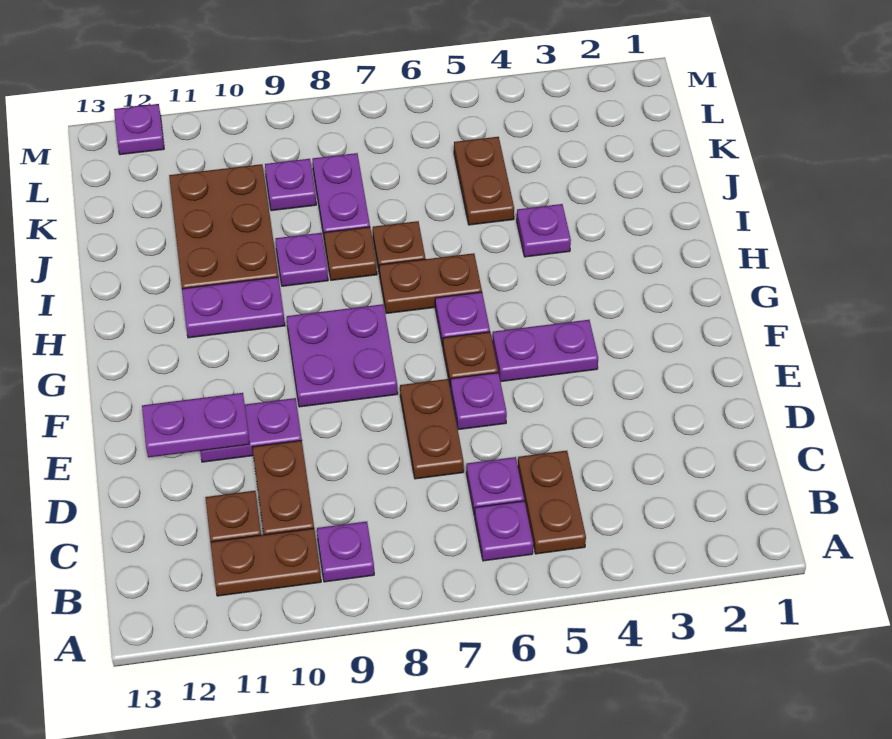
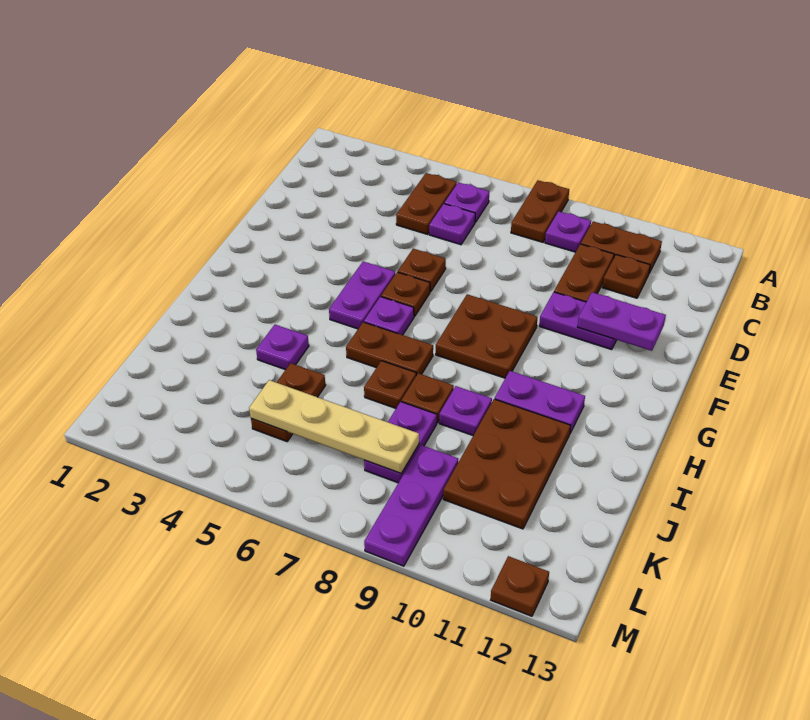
brown plate D7:E7 level 1 -> brown plate A8:B8 level 1
purple plate E6 level 1 -> brown plate E6 level 1
purple plate F4:F5 level 1 -> purple plate F5:G5 level 1
purple plate F8:G9 level 1 -> brown plate F8:G9 level 1
none -> tan plate K5:K8 level 2
purple plate K9 level 1 -> purple plate K9:M9 level 1
purple plate M12 level 1 -> brown plate M12 level 1

